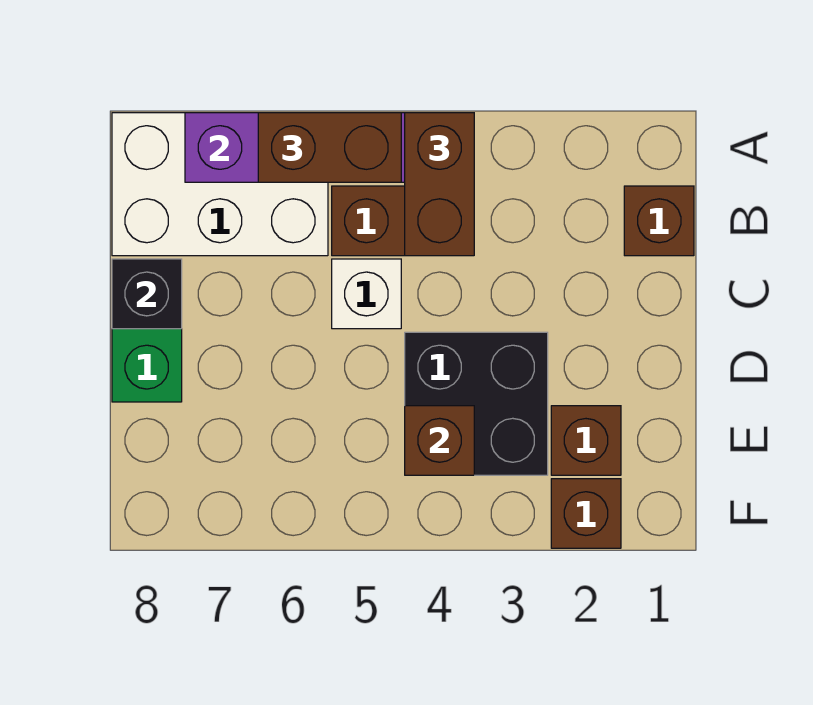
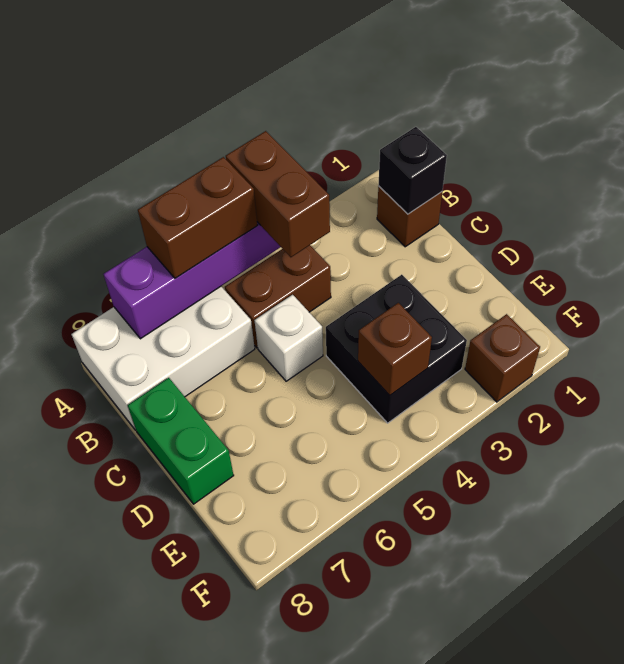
black brick C8 level 2 -> black brick B1 level 2
brown brick E2 level 1 -> none

